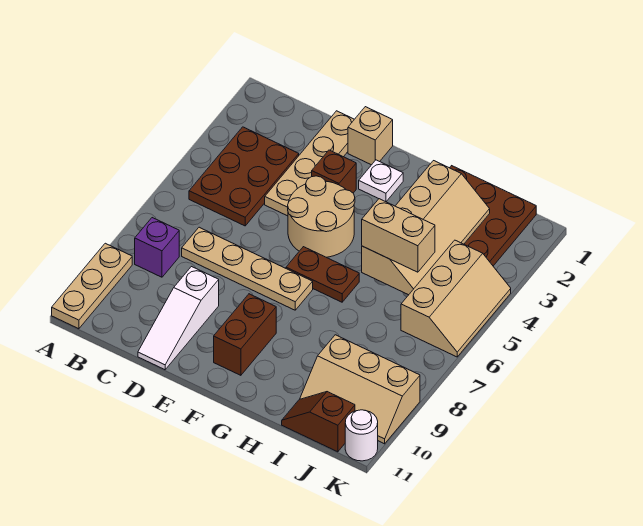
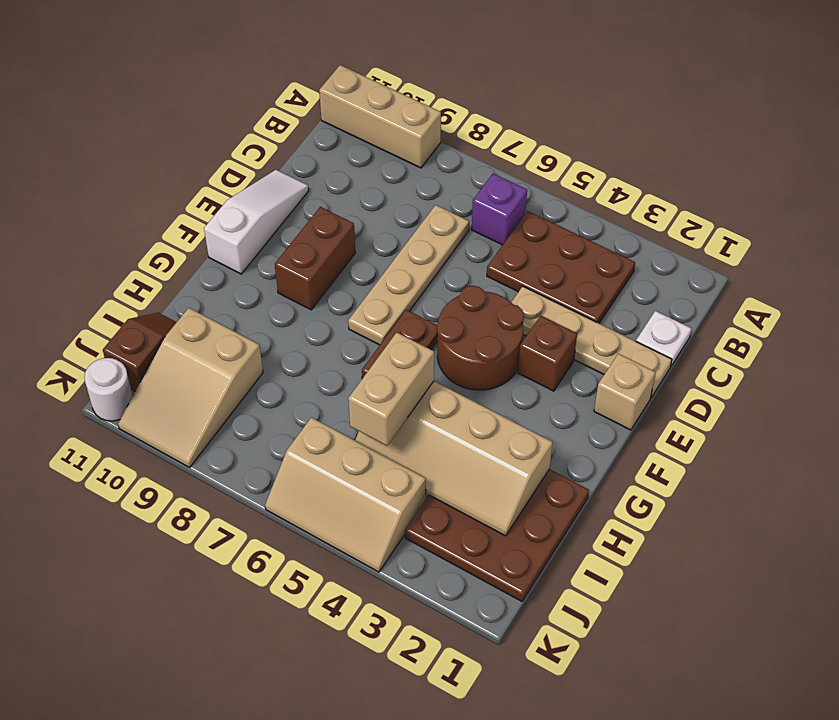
tan plate A9:A11 level 1 -> tan brick A9:A11 level 1
purple brick B8 level 1 -> purple brick B6 level 1
white slope D9:D11 level 1 top 9 -> white slope D11:F11 level 1 top F
tan round brick E4:F5 level 1 -> brown round brick E4:F5 level 1
white plate F2 level 1 -> white plate C1 level 1
brown brick F9:F10 level 1 -> brown brick E9:F9 level 1
tan slope I9:K10 level 1 top 9 -> tan slope I9:K10 level 1 top I

